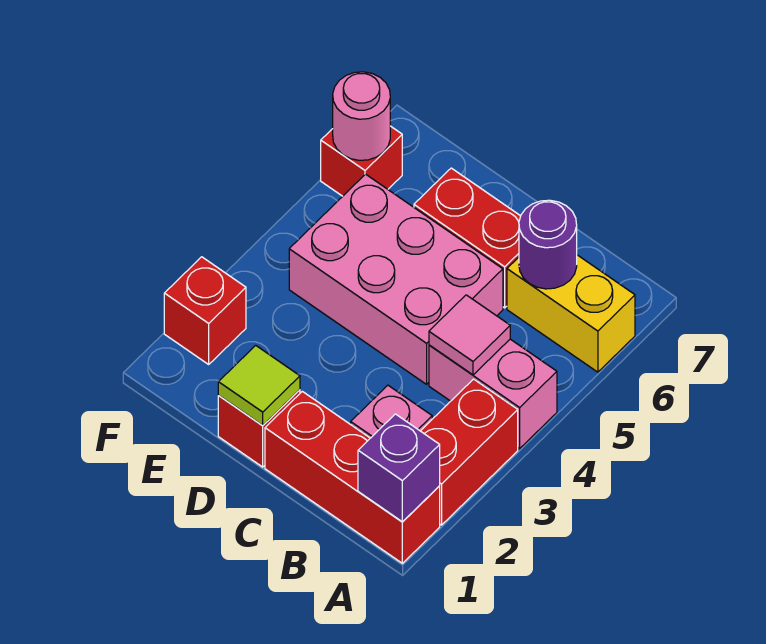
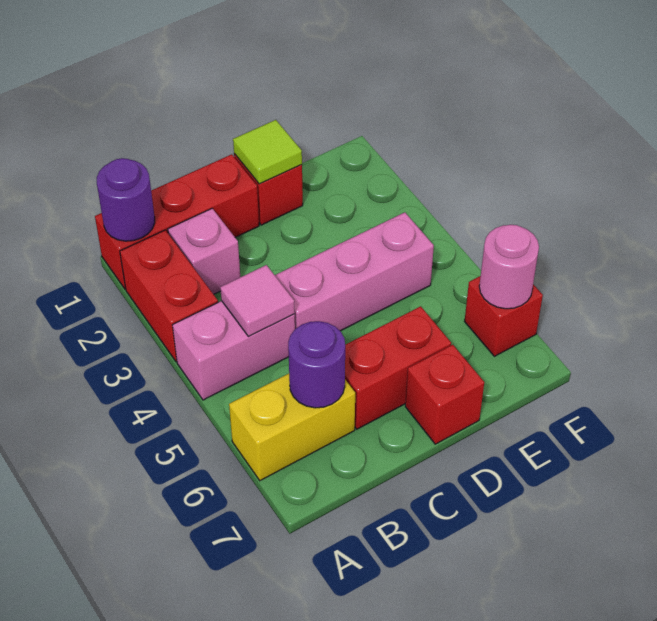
purple brick A1 level 2 -> purple round brick A1 level 2
pink brick C4:E5 level 1 -> pink brick C4:E4 level 1
red brick F2 level 1 -> red brick D7 level 1

